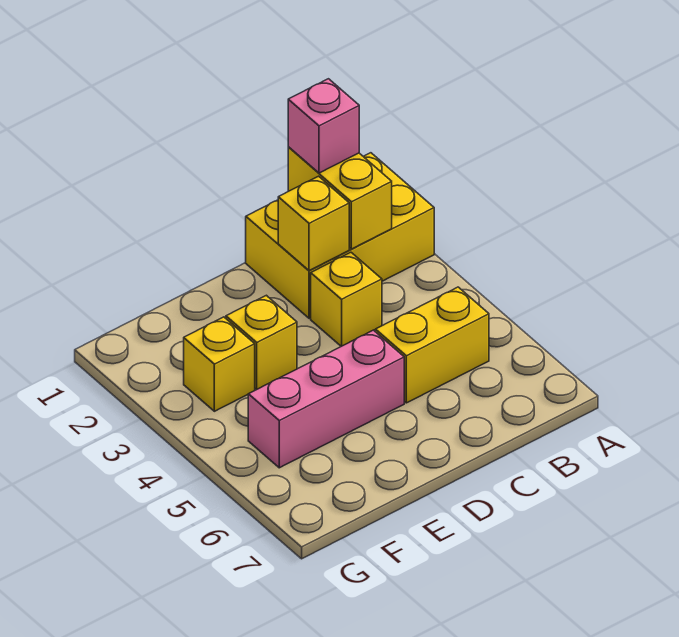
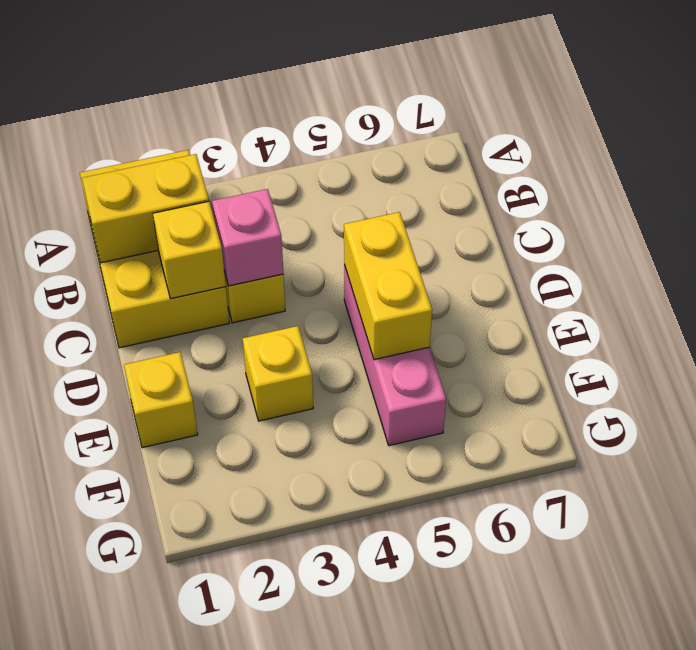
pink brick B1 level 3 -> pink brick C3 level 2
yellow brick B5:C5 level 1 -> yellow brick D5:E5 level 2
yellow brick F3 level 1 -> yellow brick E1 level 1

